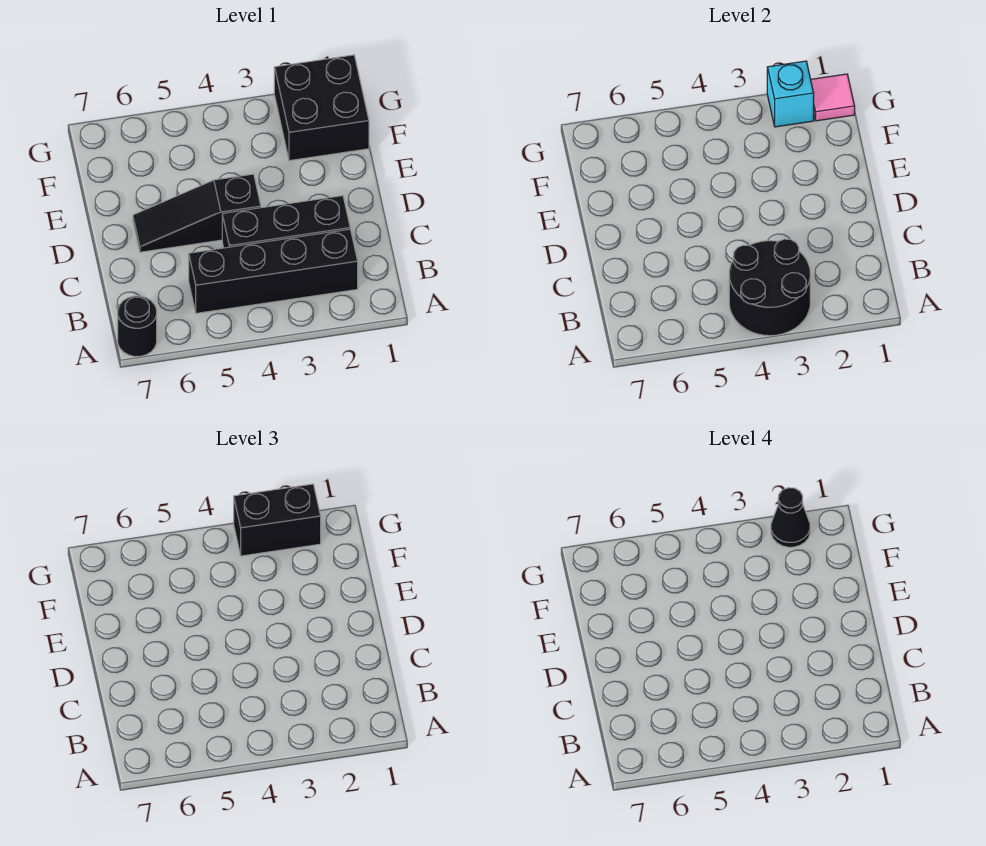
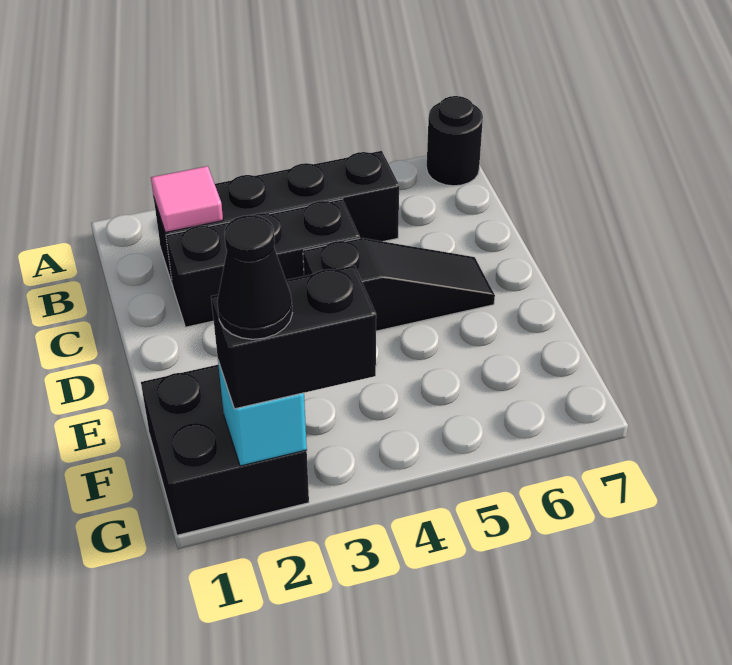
black round brick A3:B4 level 2 -> none
pink tile G1 level 2 -> pink tile B2 level 2

